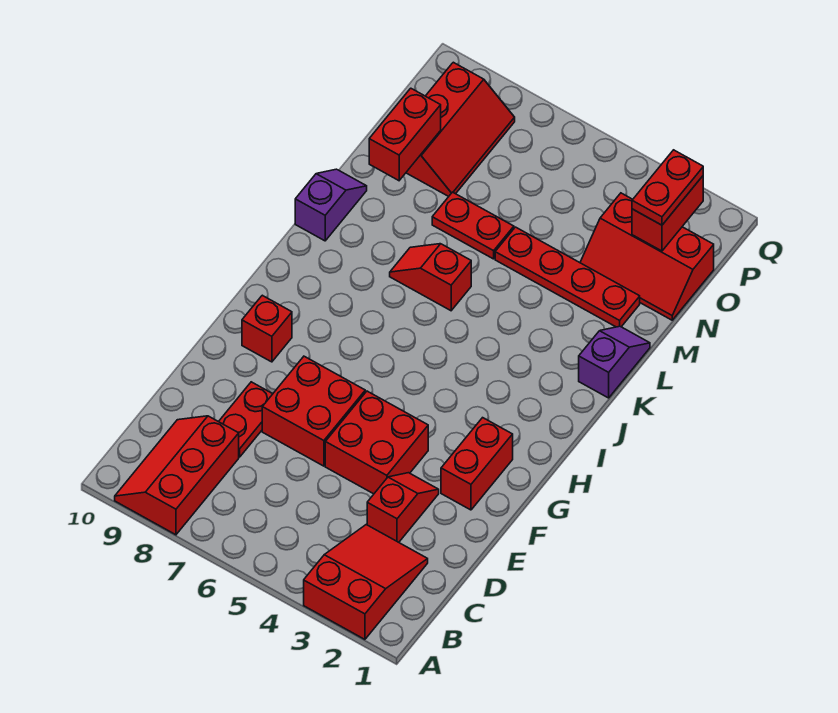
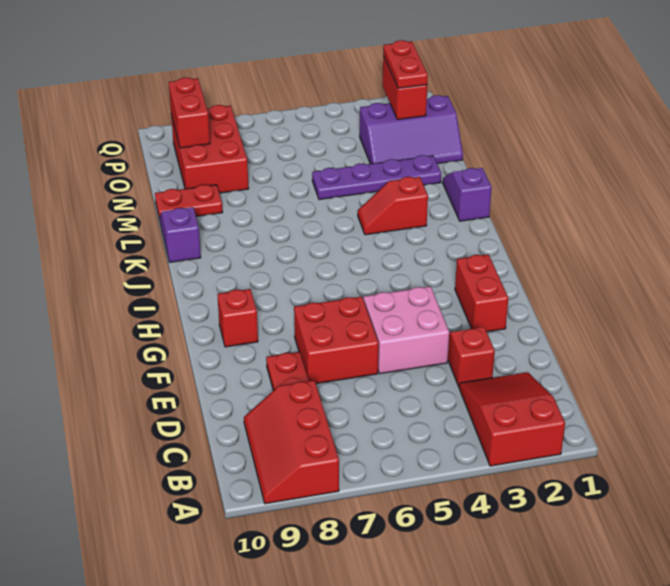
red brick E4:F5 level 1 -> pink brick E4:F5 level 1
red slope K6:K7 level 1 top 6 -> red slope K3:K4 level 1 top 3
red plate M2:M5 level 1 -> purple plate M2:M5 level 1
red plate M6:M7 level 1 -> red plate M9:M10 level 1
red brick M9:N9 level 2 -> red brick O9:P9 level 2
red slope N1:O3 level 1 top O -> purple slope N1:O3 level 1 top O
red slope N8:P9 level 1 top 9 -> red brick N8:P9 level 1

